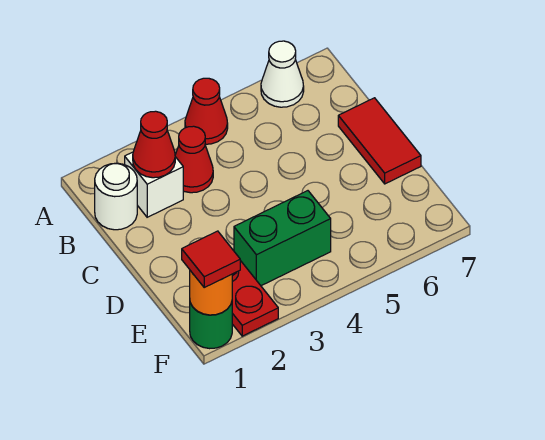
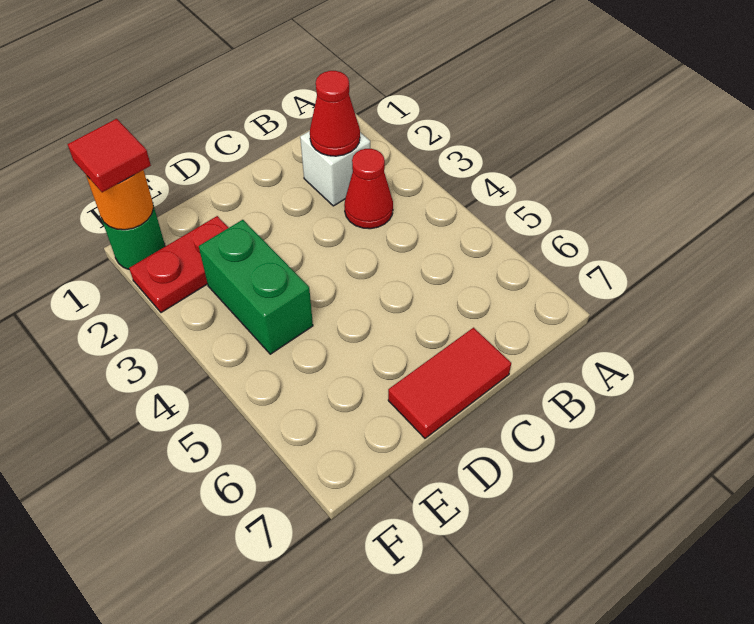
red cone A4 level 1 -> none
white cone A6 level 1 -> none
white round brick B1 level 1 -> none

